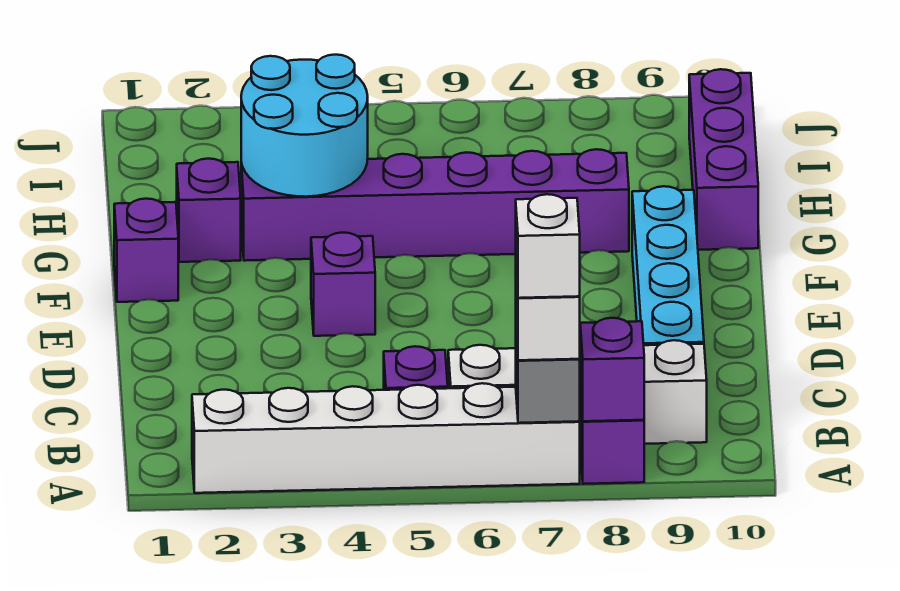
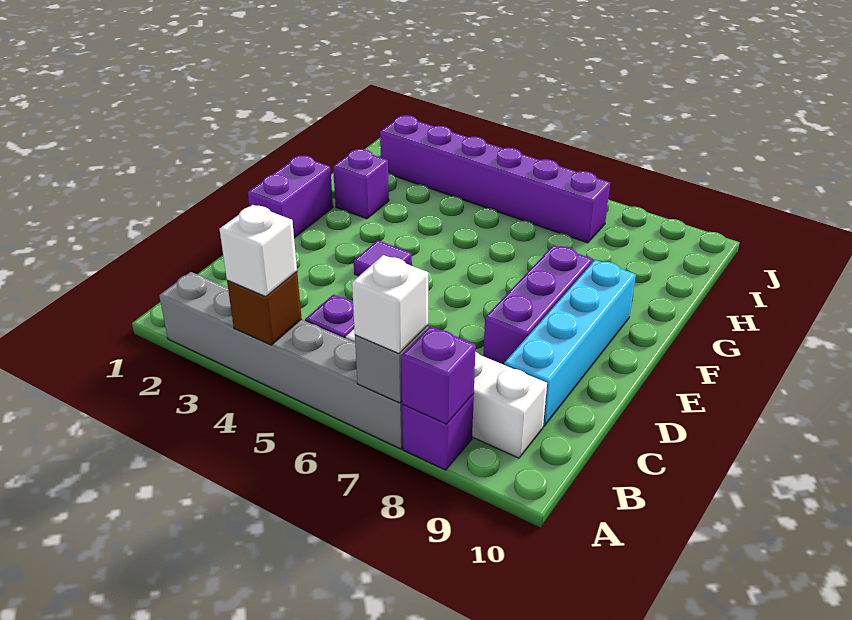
white brick A2:A7 level 1 -> grey brick A2:A7 level 1
none -> brown brick A4 level 2
white brick A7 level 4 -> white brick A4 level 3
purple brick E4 level 1 -> purple tile E4 level 1
purple brick F1 level 1 -> purple brick E1:F1 level 1
purple brick G3:G8 level 1 -> purple brick I2:I7 level 1
cyan round brick G3:H4 level 2 -> none
purple brick G10:I10 level 1 -> purple brick D8:F8 level 1

